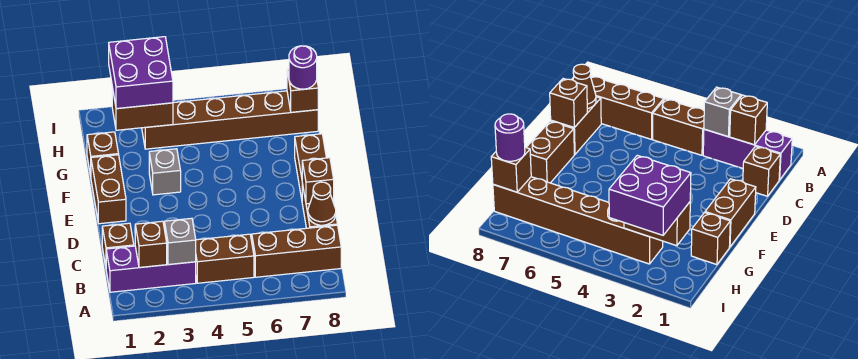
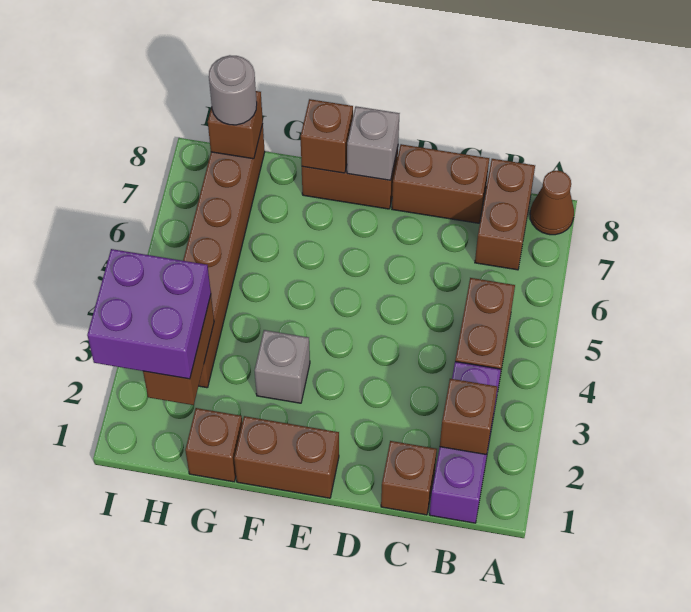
grey brick B3 level 2 -> grey brick E8 level 2
brown brick B6:B8 level 1 -> brown brick B7:B8 level 1
brown cone C8 level 2 -> brown cone A8 level 1
brown brick D8 level 2 -> brown brick F8 level 2
purple round brick H8 level 3 -> grey round brick H8 level 3

